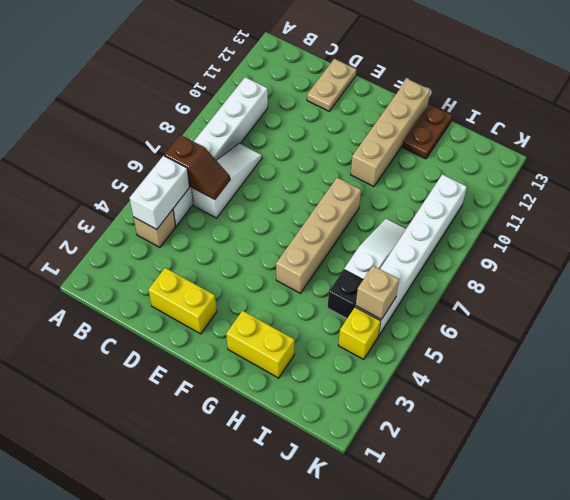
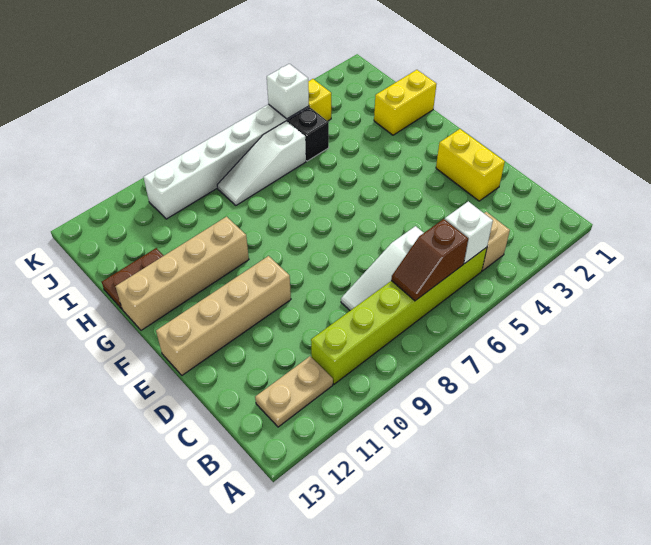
white brick B4:B5 level 2 -> white brick B5 level 2
white brick B5:B10 level 1 -> lime brick B5:B10 level 1
brown slope B6:C6 level 2 top B -> brown slope B6:B7 level 2 top 6
tan plate D12:D13 level 1 -> tan plate B11:B12 level 1
yellow brick G2:H2 level 1 -> yellow brick H1:H2 level 1
tan brick G5:G8 level 1 -> tan brick E10:E13 level 1
tan brick J5 level 2 -> white brick J5 level 2

